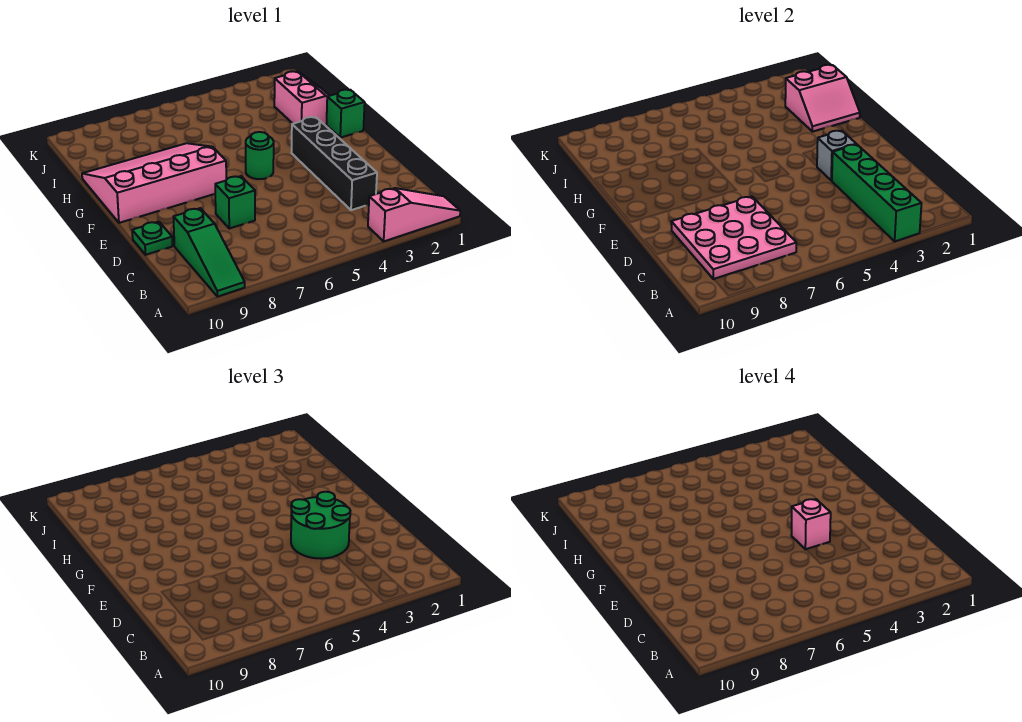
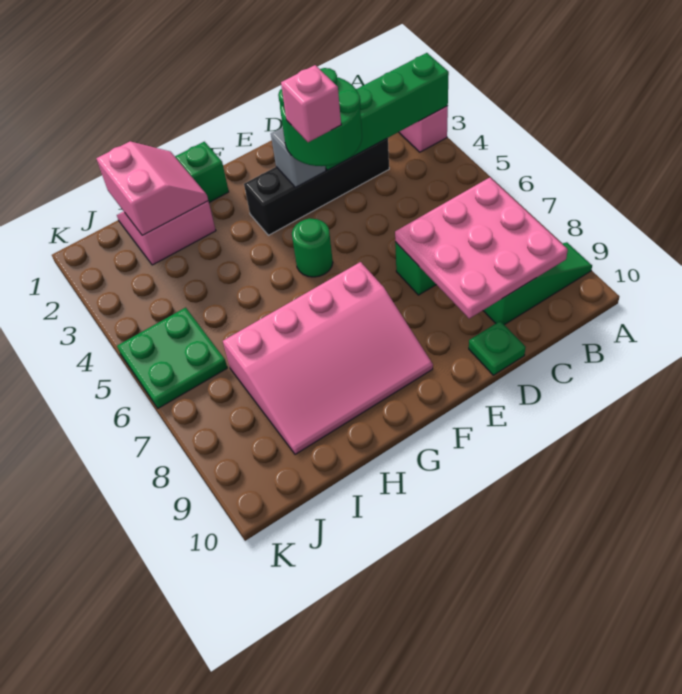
pink slope F7:H10 level 1 top F -> pink slope F7:I9 level 1 top 7
none -> green plate J5:K6 level 1

